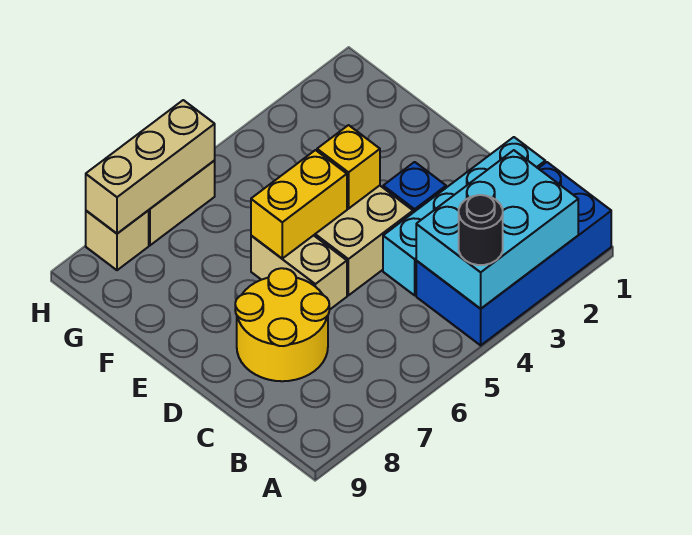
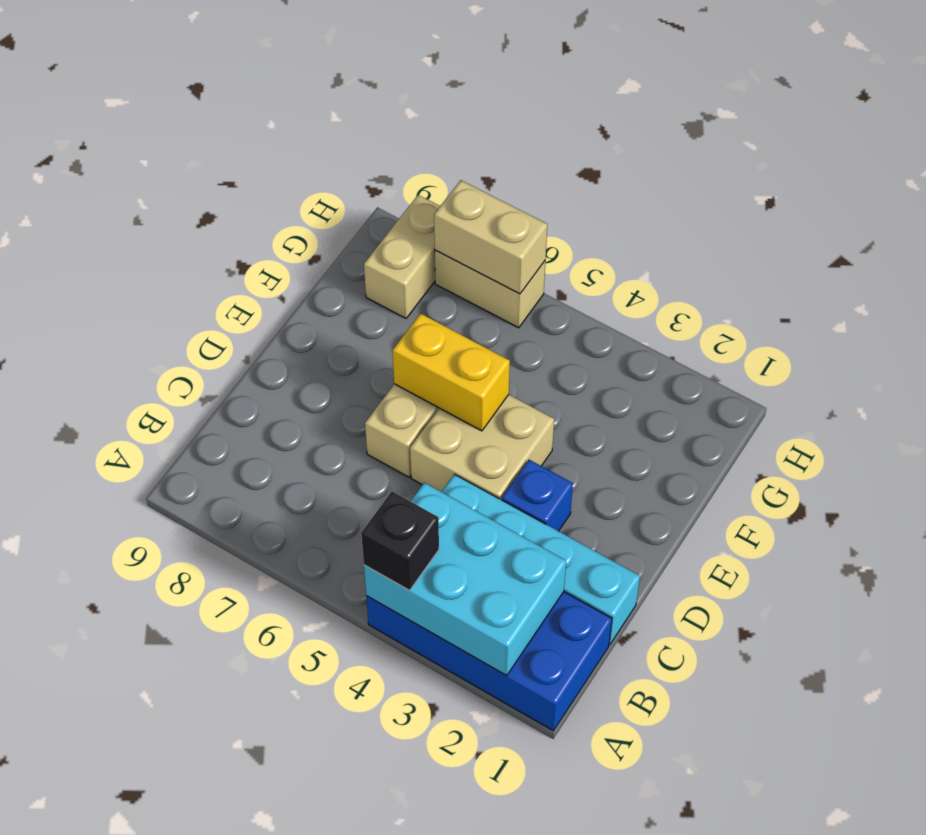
black round brick A4 level 3 -> black brick A4 level 3
yellow round brick C7:D8 level 1 -> none
yellow brick E4 level 2 -> none
tan brick H6:H8 level 2 -> tan brick H6:H7 level 2
tan brick H8 level 1 -> tan brick G8:H8 level 1

